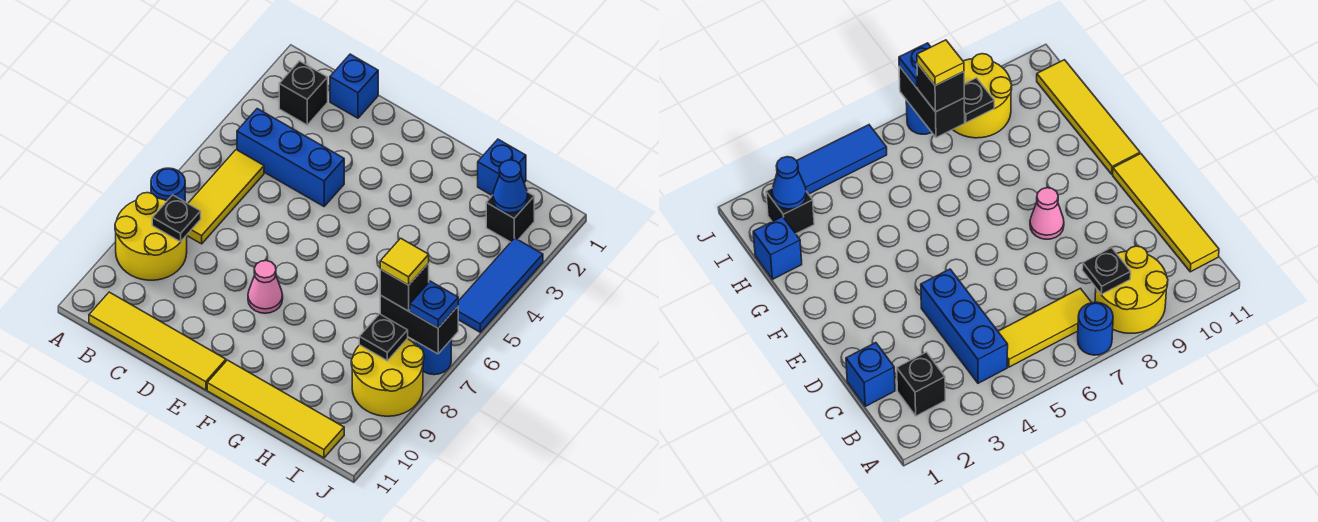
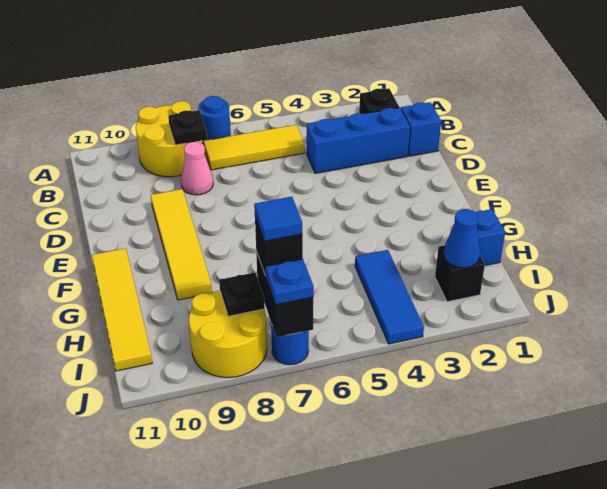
blue brick B4:D4 level 1 -> blue brick C2:C4 level 1
yellow tile B11:E11 level 1 -> yellow tile D9:G9 level 1
pink cone E8 level 1 -> pink cone C8 level 1
yellow tile I7 level 4 -> blue tile I7 level 4
blue tile J3:J5 level 1 -> blue tile H4:J4 level 1

